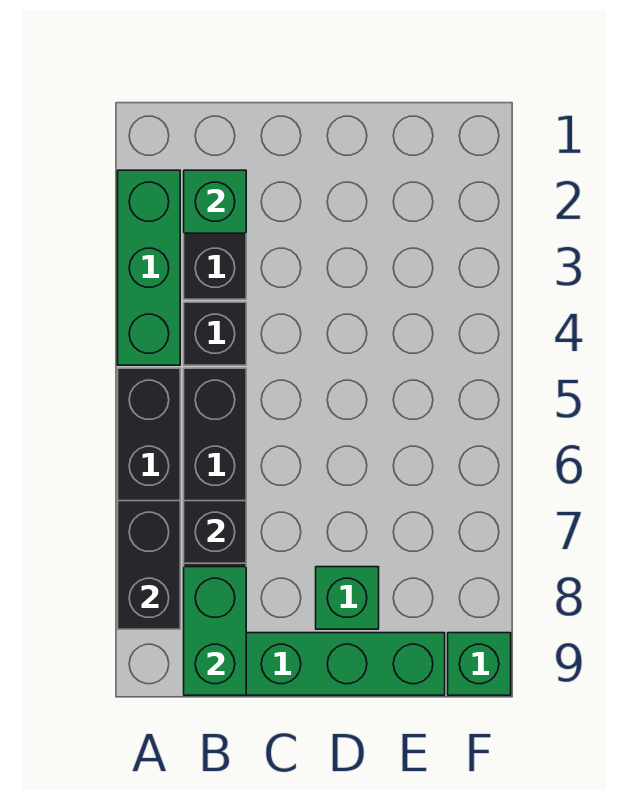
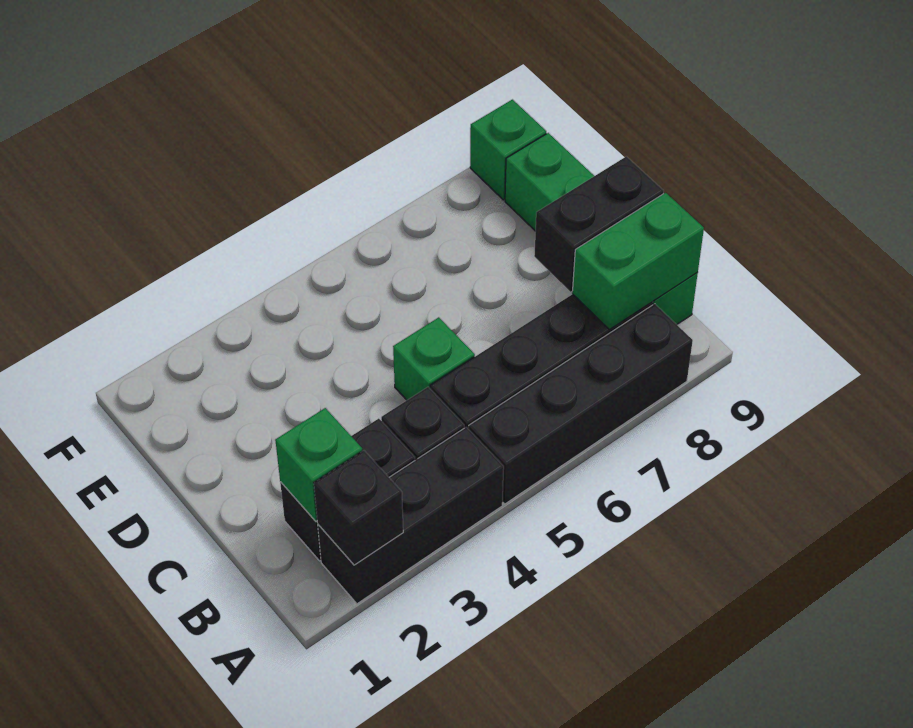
green brick A2:A4 level 1 -> black brick A2:A4 level 1
black brick A7:A8 level 2 -> black brick C8:C9 level 2
black brick B7 level 2 -> black brick A2 level 2
green brick D8 level 1 -> green brick C5 level 1

